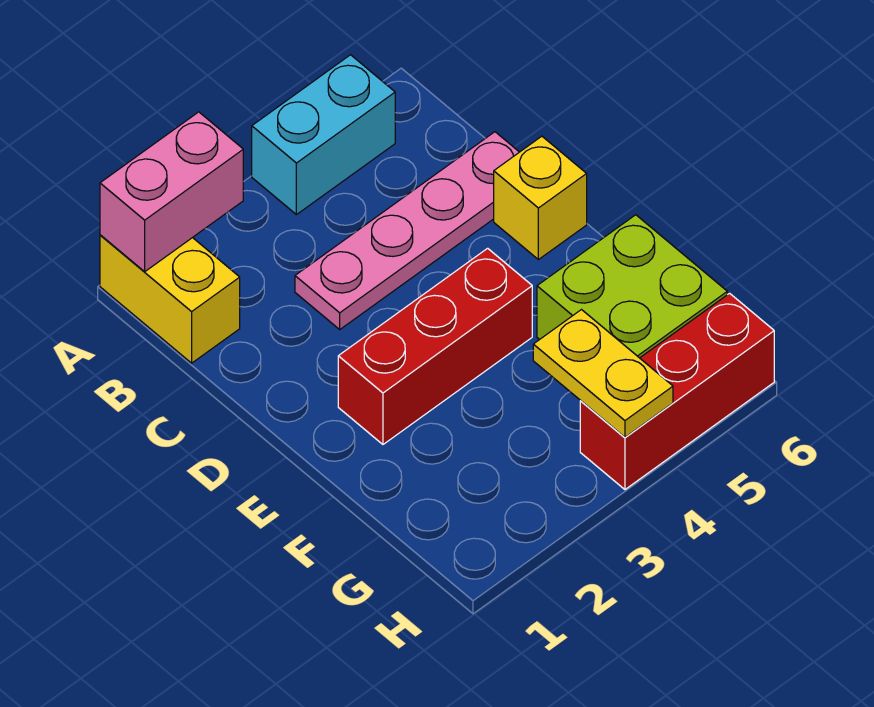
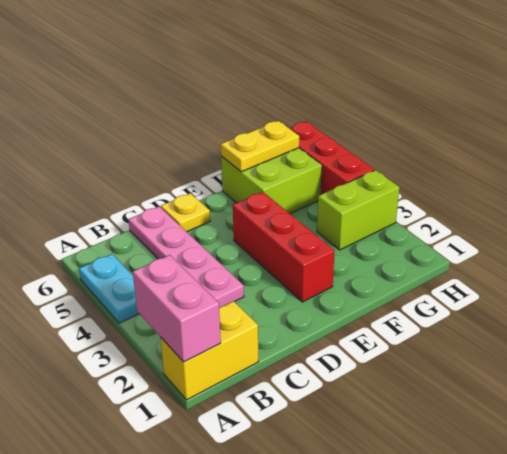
cyan brick A4:A5 level 1 -> cyan plate A4:A5 level 1
yellow brick D6 level 1 -> yellow plate D6 level 1
none -> lime brick G3:H3 level 1
yellow plate G4:H4 level 2 -> yellow plate F6:G6 level 2

